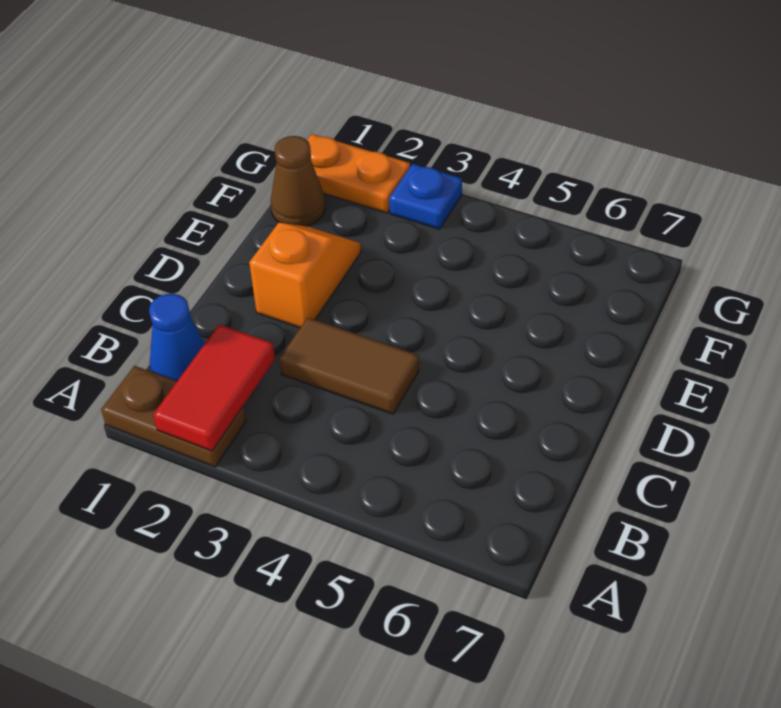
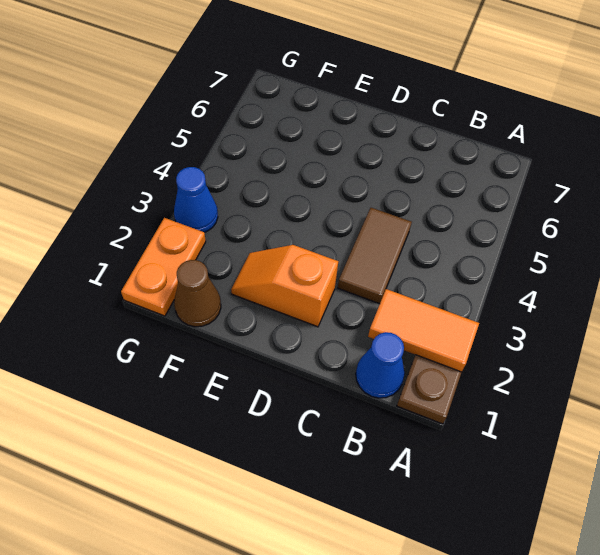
red tile A2:B2 level 2 -> orange tile A2:B2 level 2
blue plate G3 level 1 -> blue cone G3 level 1

